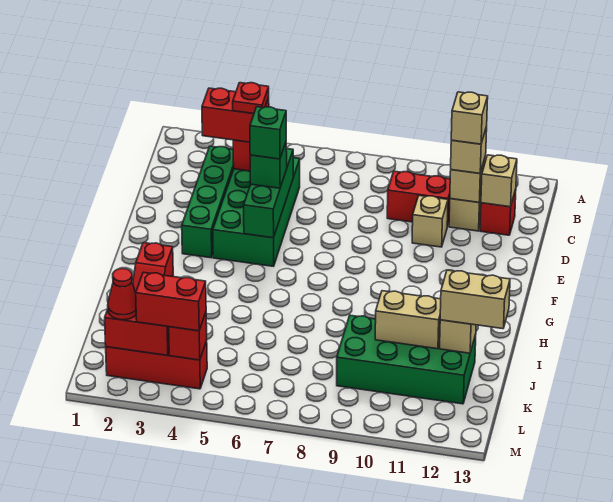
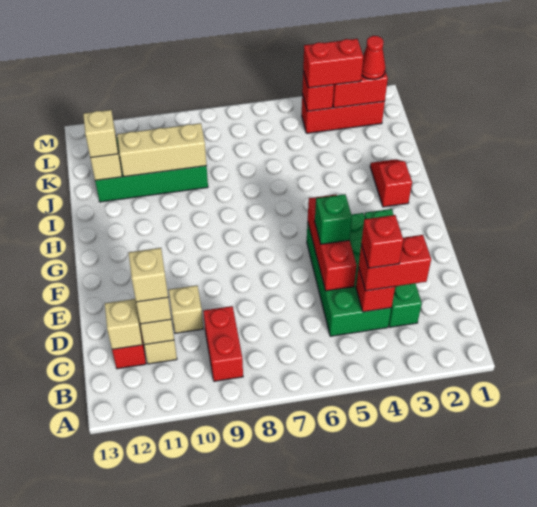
red plate C4 level 4 -> red brick C4 level 4
red brick C9:C10 level 1 -> red brick B9:C9 level 1
green brick D5:F5 level 2 -> red brick D5:F5 level 2
green brick E5 level 4 -> none
tan brick J10:J11 level 2 -> tan brick J9:J11 level 2
tan brick J12:J13 level 3 -> tan brick J12 level 3

